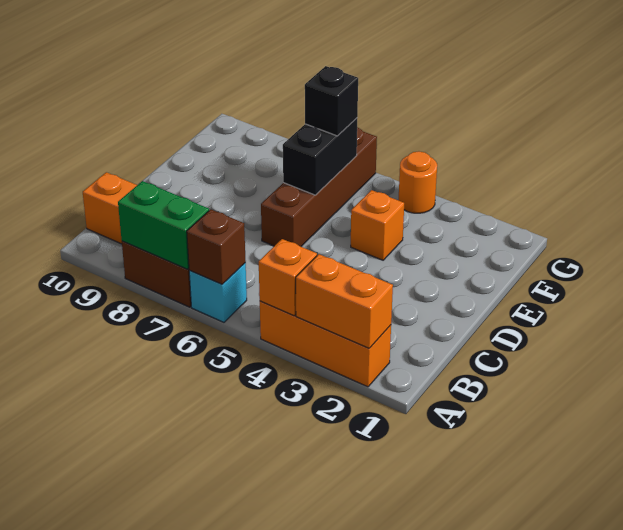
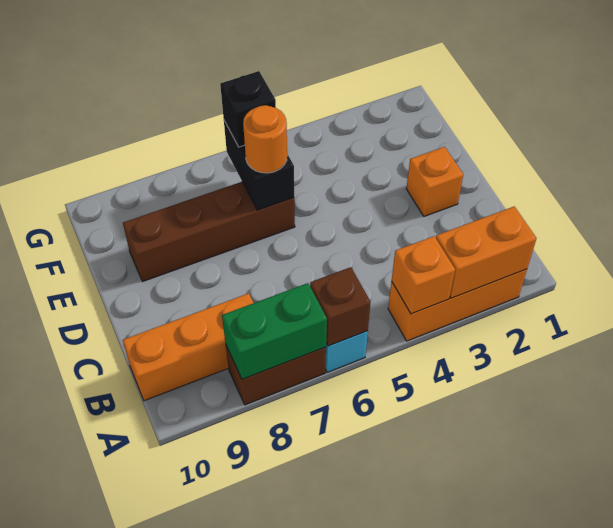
brown brick D6:G6 level 1 -> brown brick E6:E9 level 1
orange brick E4 level 1 -> orange brick D2 level 1
orange round brick G4 level 1 -> orange round brick E6 level 3

